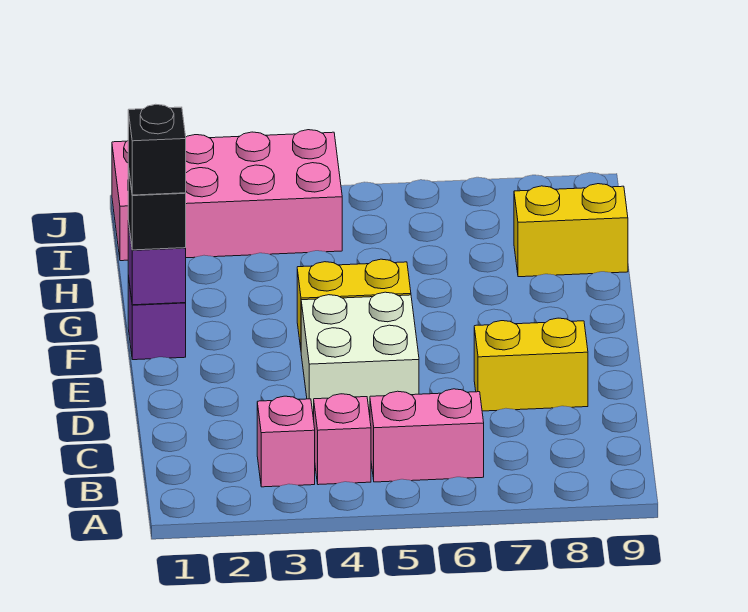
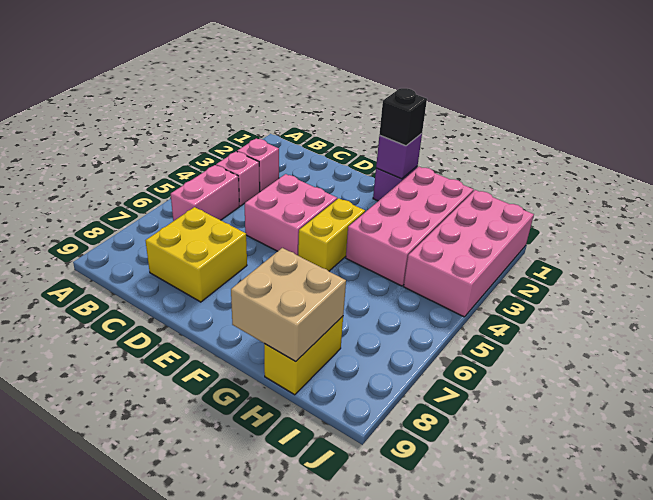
white brick D4:E5 level 1 -> pink brick D4:E5 level 1
yellow brick D7:D8 level 1 -> yellow brick C7:D8 level 1
black brick F1 level 4 -> none
none -> pink brick G1:H4 level 1
none -> tan brick G8:H9 level 2

